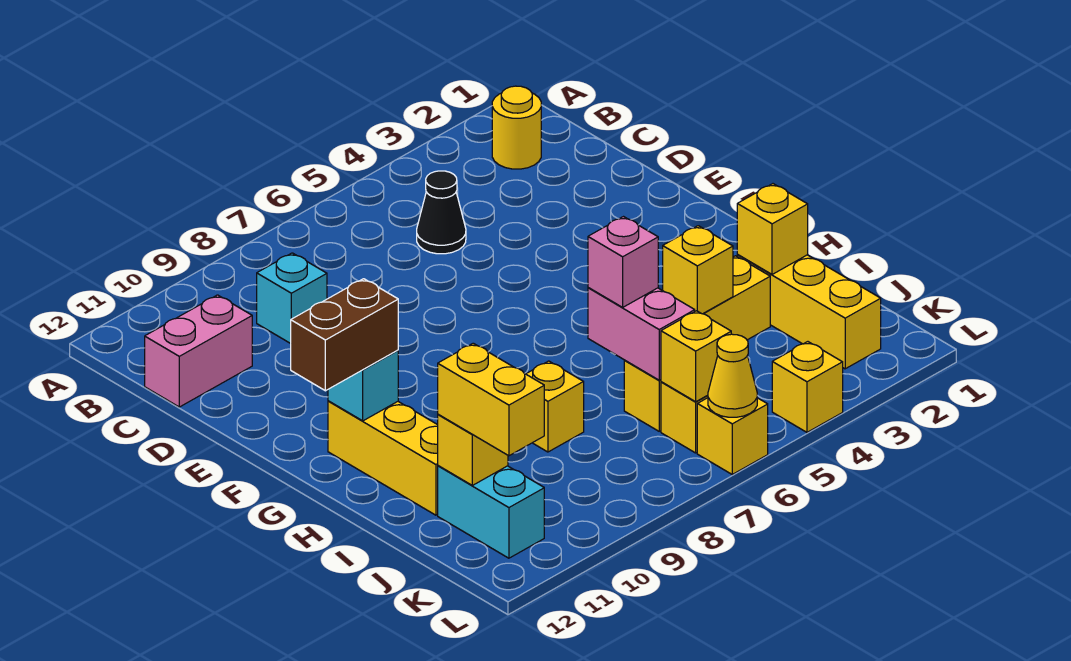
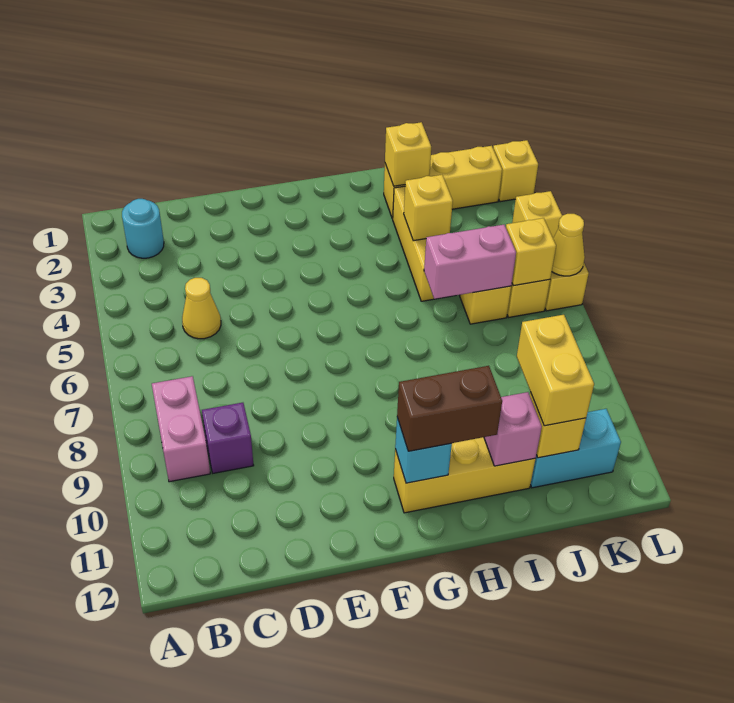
yellow round brick B2 level 1 -> cyan round brick B2 level 1
black cone C5 level 1 -> yellow cone C5 level 1
cyan brick C9 level 1 -> purple brick C9 level 1
pink brick C11:C12 level 1 -> pink brick B8:B9 level 1
brown brick G11:G12 level 3 -> brown brick G11:H11 level 3
pink brick I6 level 3 -> pink brick I11 level 2
yellow brick I8 level 1 -> yellow brick L2 level 1
yellow brick J11:K11 level 3 -> yellow brick J10:J11 level 3

